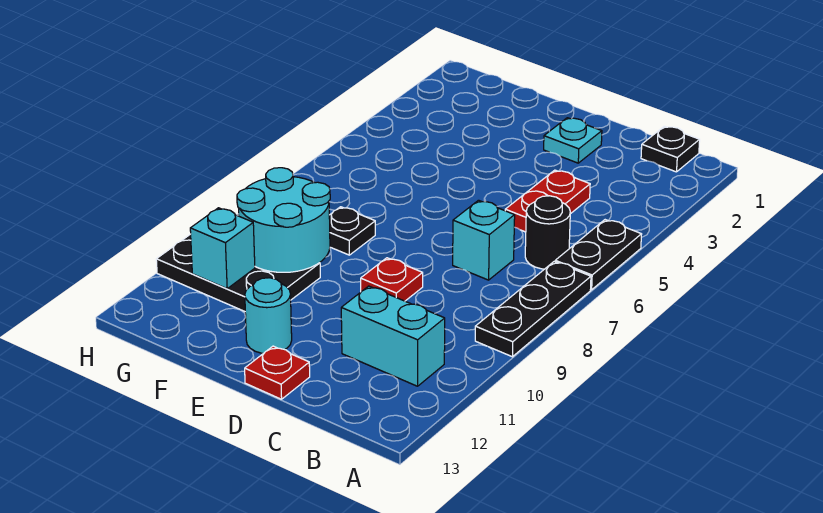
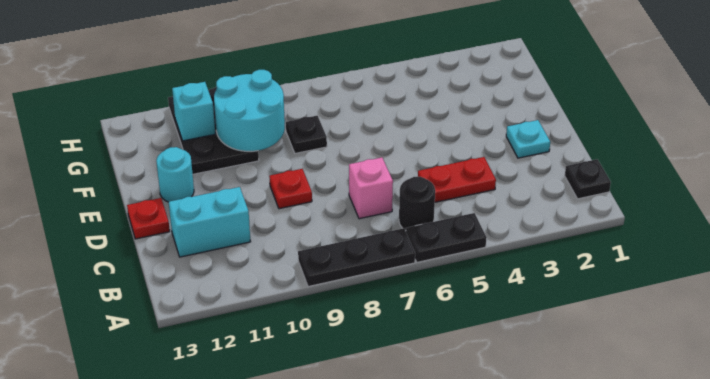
cyan brick B11:C11 level 1 -> cyan brick C11:C12 level 1
cyan brick C7 level 1 -> pink brick C7 level 1

